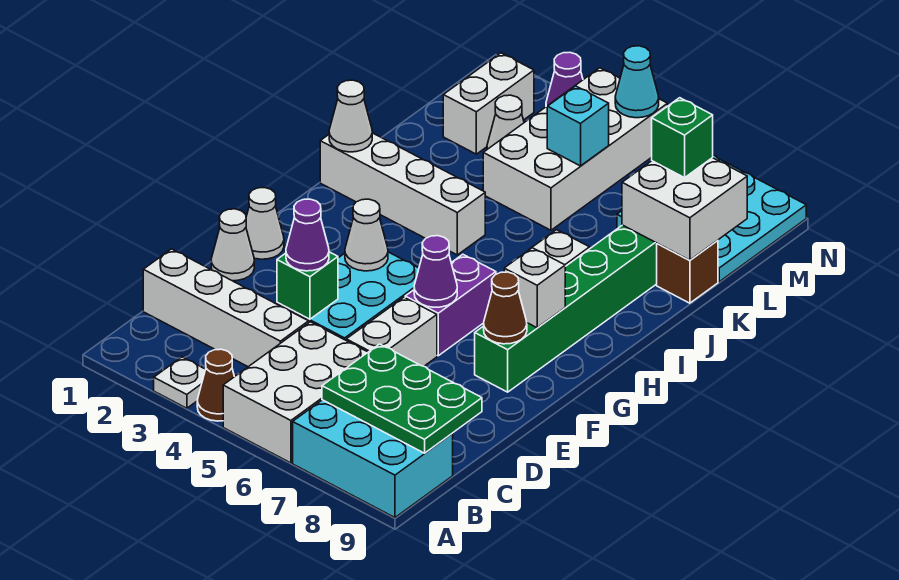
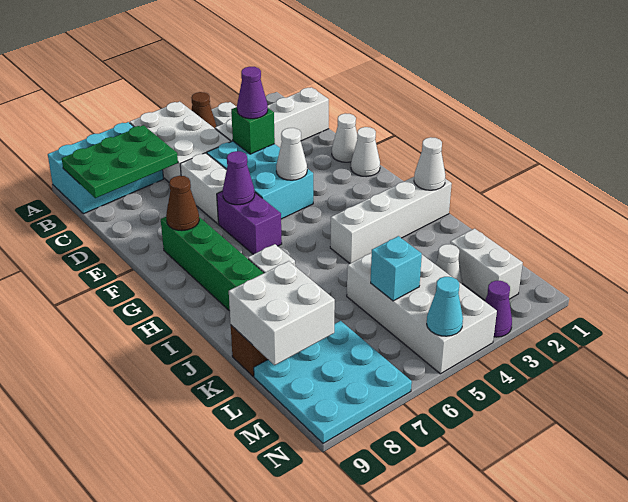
white brick G8 level 2 -> none
green brick L8 level 3 -> none

